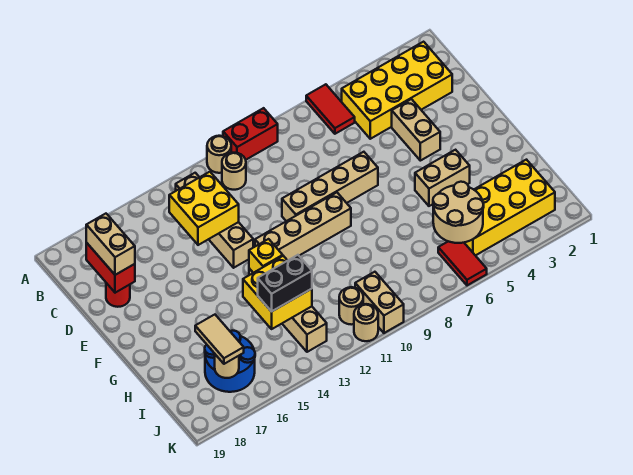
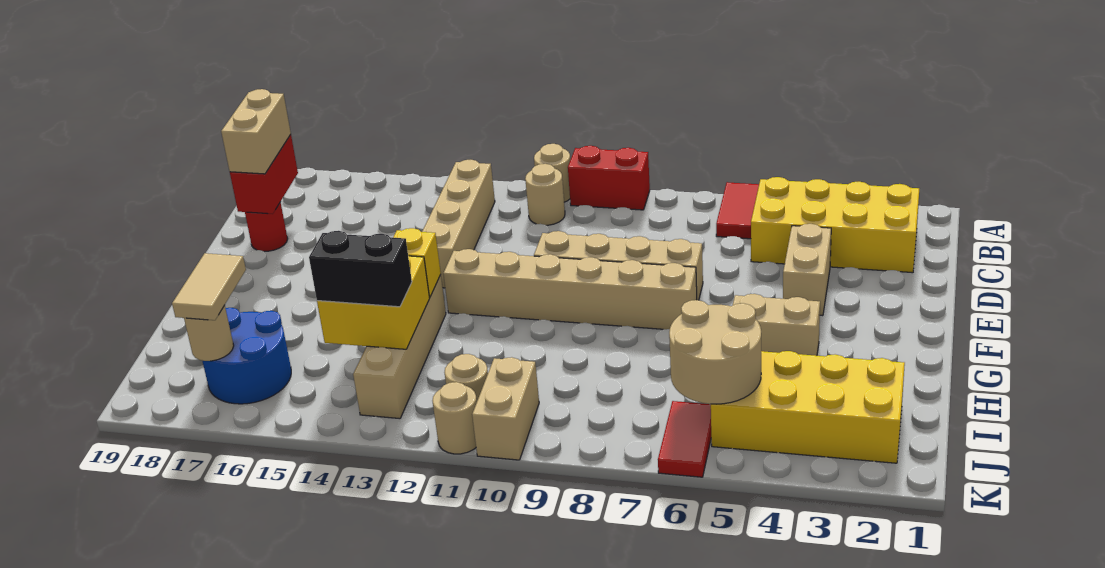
yellow brick C13:D14 level 2 -> none
tan brick F9:F12 level 1 -> tan brick F7:F12 level 1

